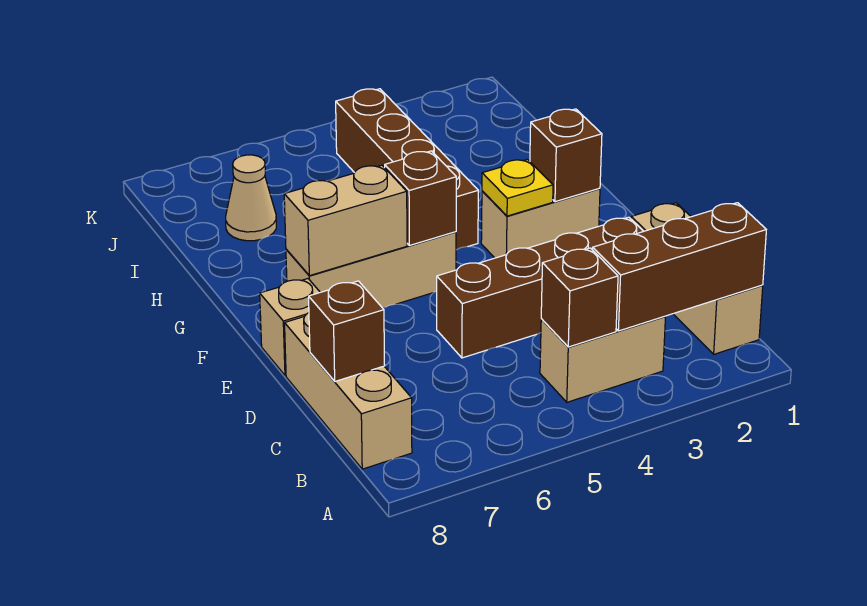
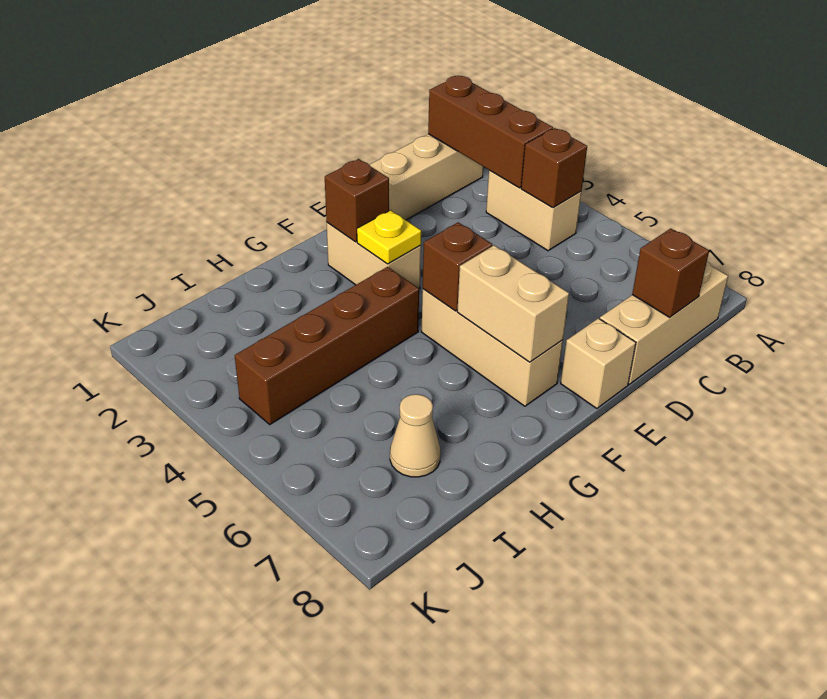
brown brick D2:D5 level 1 -> none

